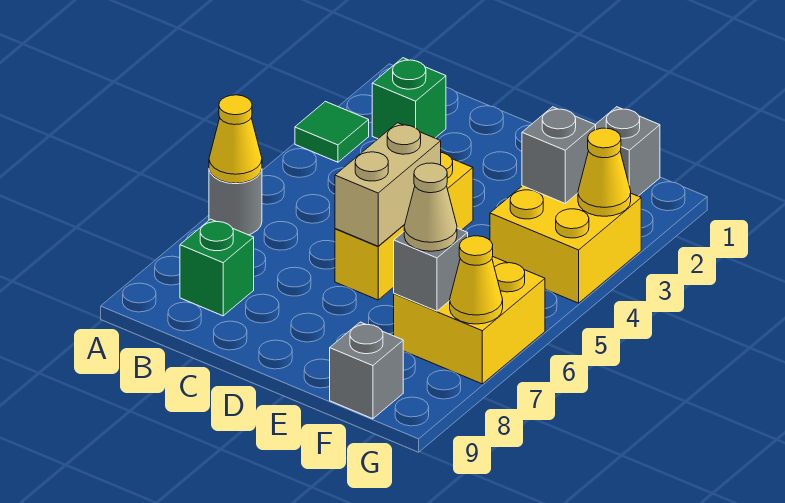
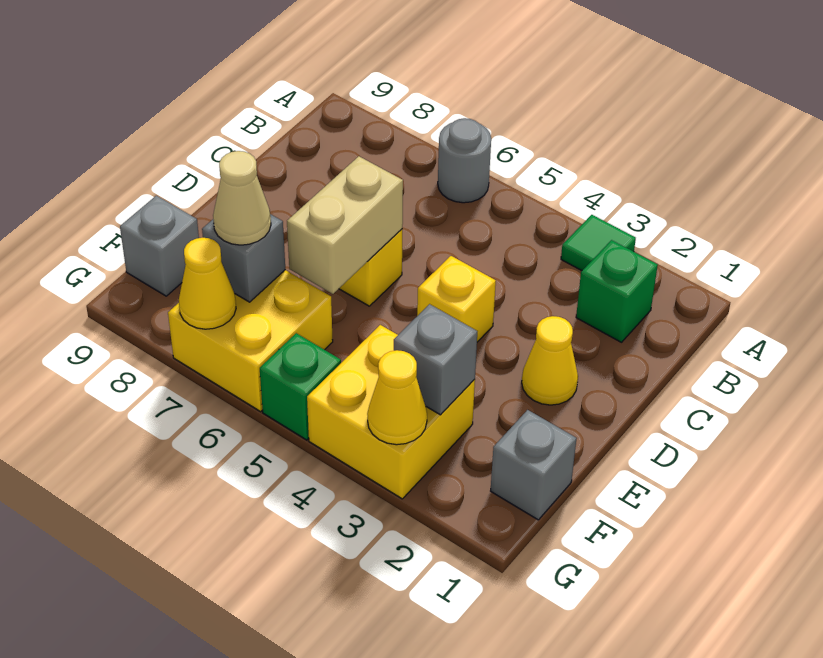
yellow cone A6 level 2 -> yellow cone D2 level 1
green brick B8 level 1 -> green brick G5 level 1
tan brick D5:D6 level 2 -> tan brick D6:E6 level 2

